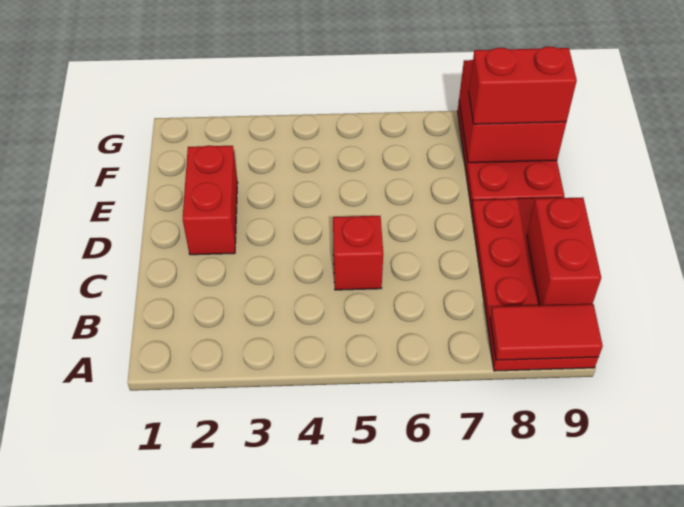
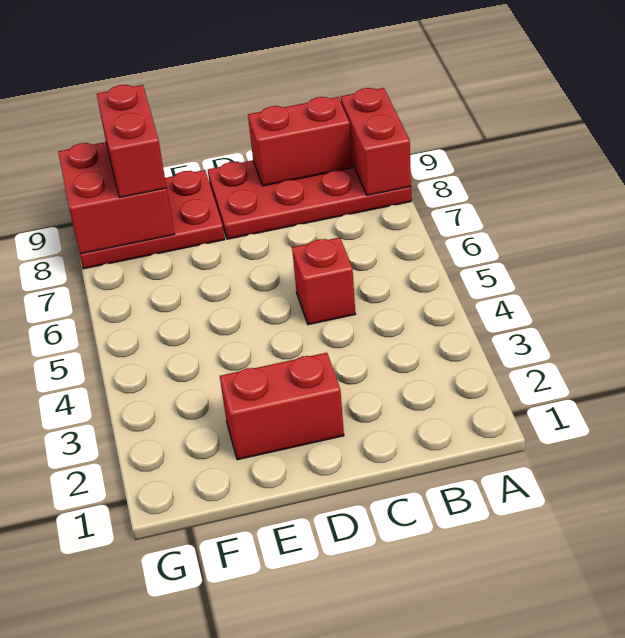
red tile A8:A9 level 2 -> red brick A8:A9 level 2

